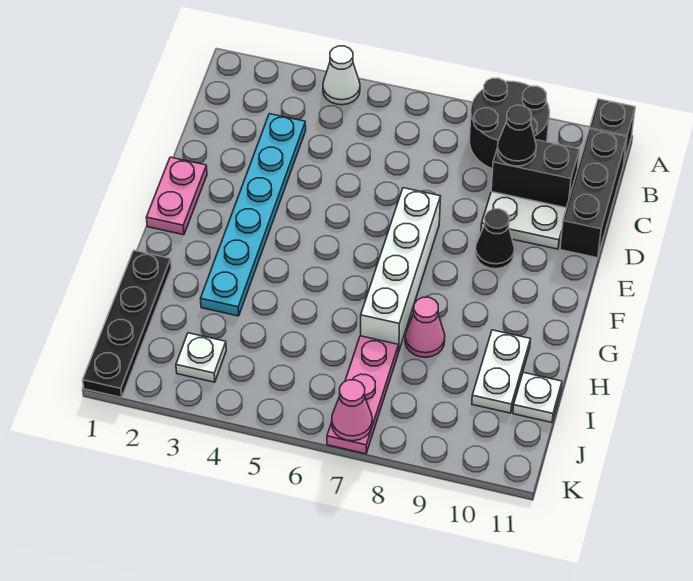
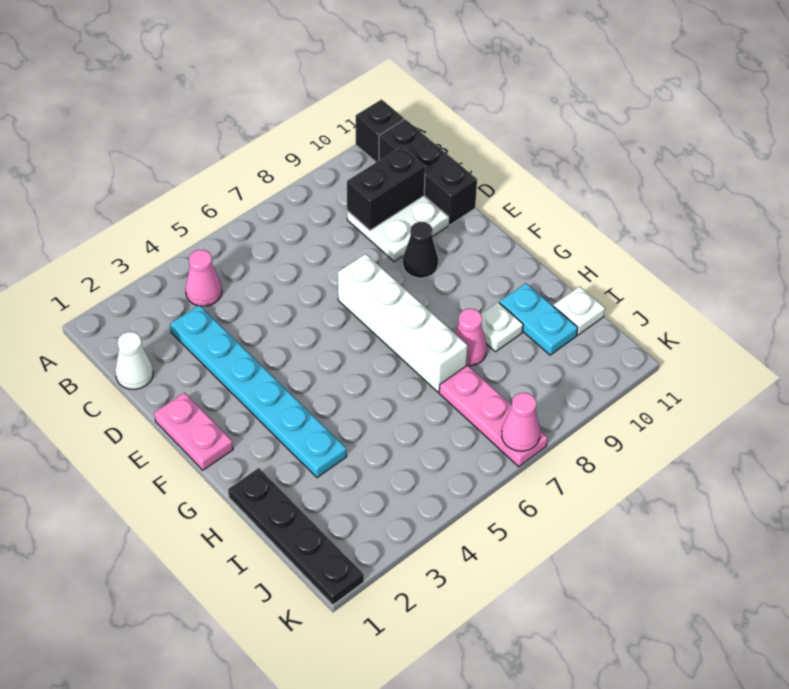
white cone A4 level 1 -> white cone C1 level 1
black round brick A8:B9 level 1 -> none
none -> pink cone B4 level 1
black cone C9 level 3 -> none
white plate H10:I10 level 1 -> cyan plate H10:I10 level 1
white plate J3 level 1 -> white plate H9 level 1

